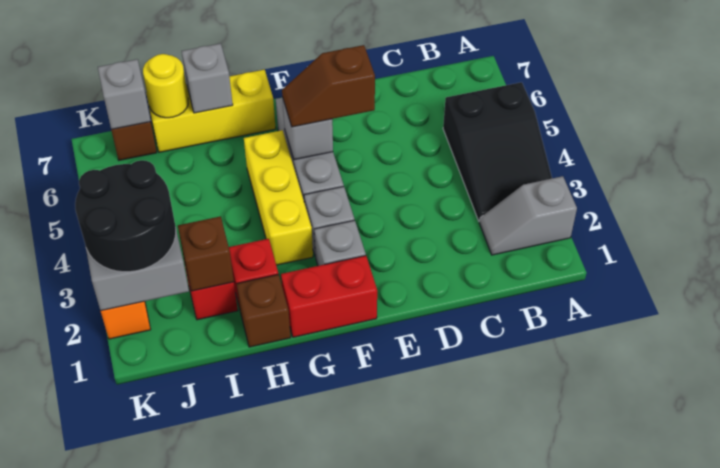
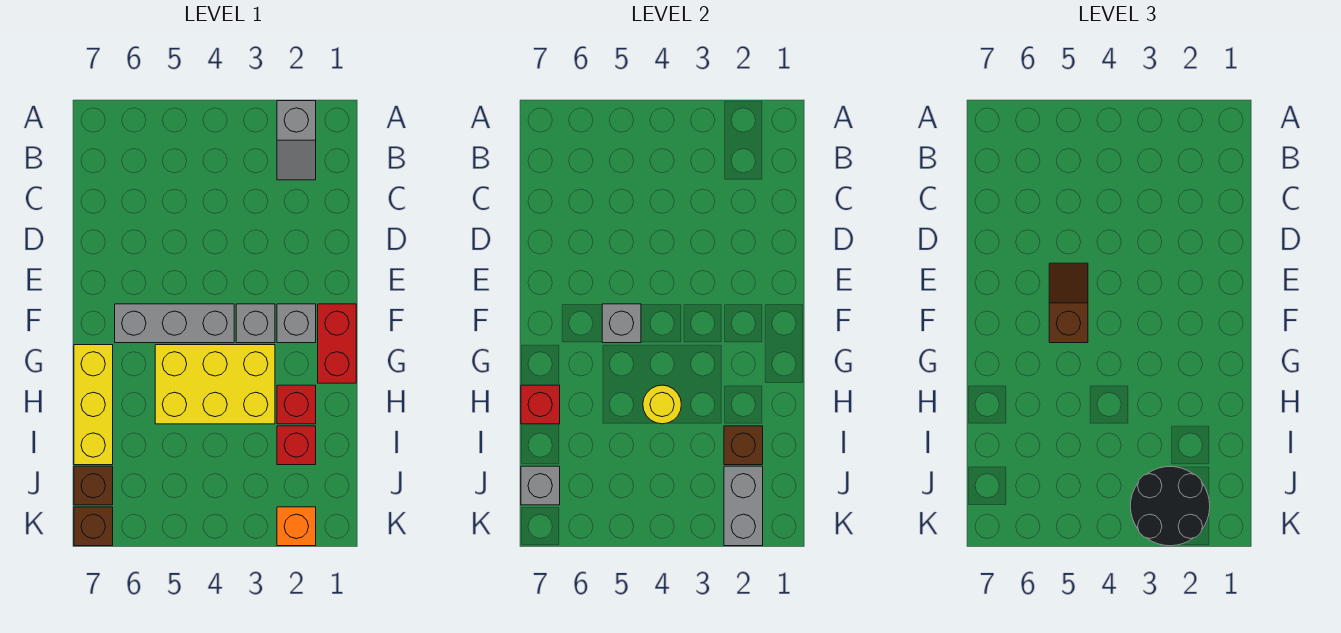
black slope A3:B5 level 1 top 5 -> none
brown slope E5:F5 level 3 top E -> brown slope E5:F5 level 3 top F
yellow brick G3:G5 level 1 -> yellow brick G3:H5 level 1
brown brick H1 level 1 -> brown brick K7 level 1
grey brick H7 level 2 -> red brick H7 level 2
yellow round brick I7 level 2 -> yellow round brick H4 level 2

